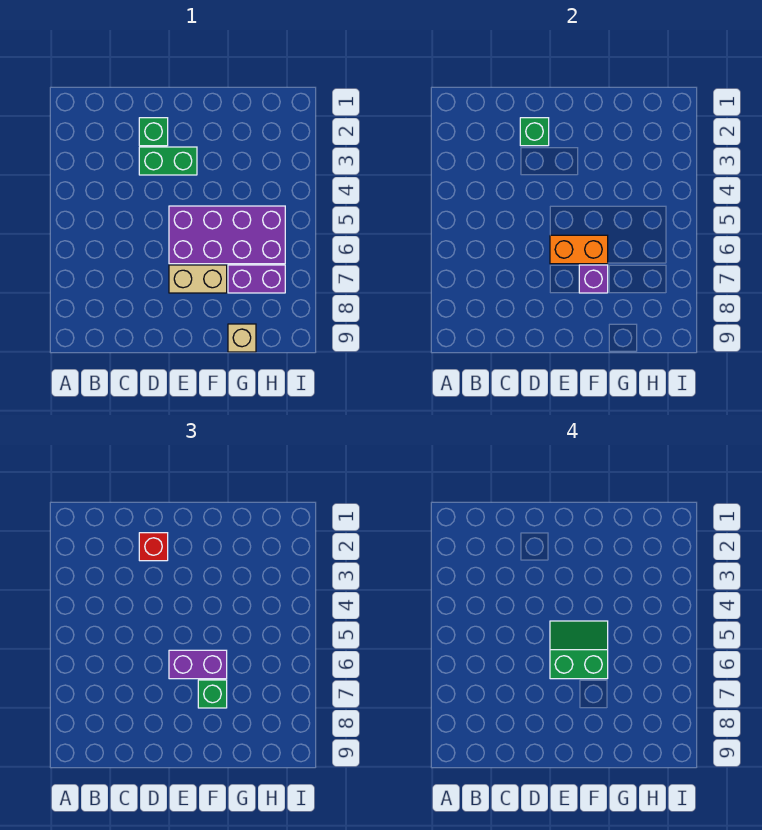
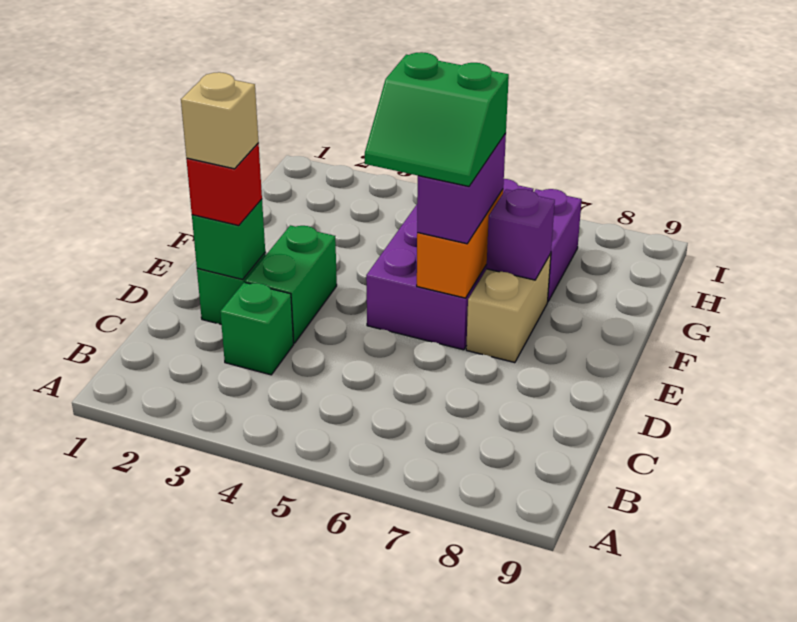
green slope E5:F6 level 4 top 6 -> green slope E5:F6 level 4 top F
green brick F7 level 3 -> green brick C3 level 1
tan brick G9 level 1 -> tan brick D2 level 4

